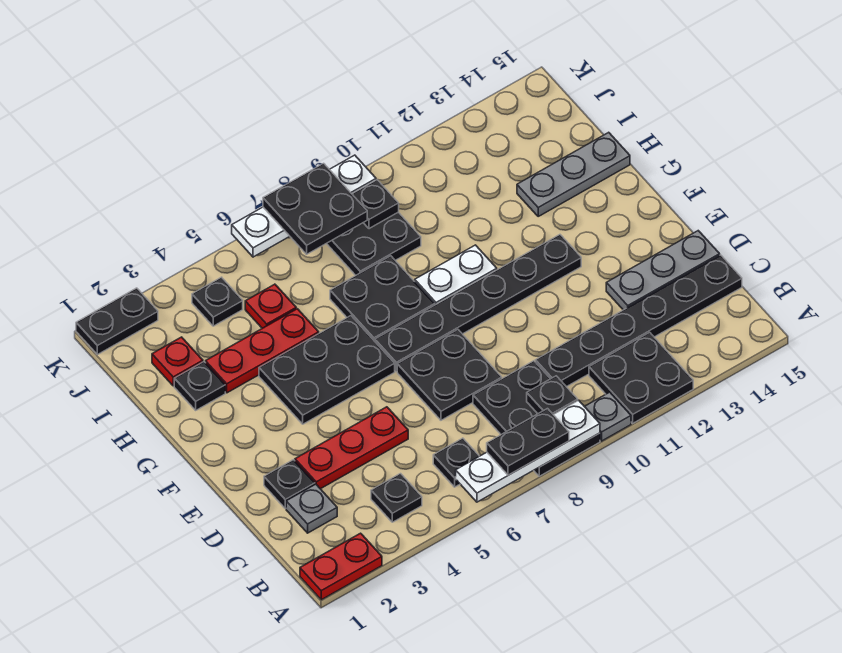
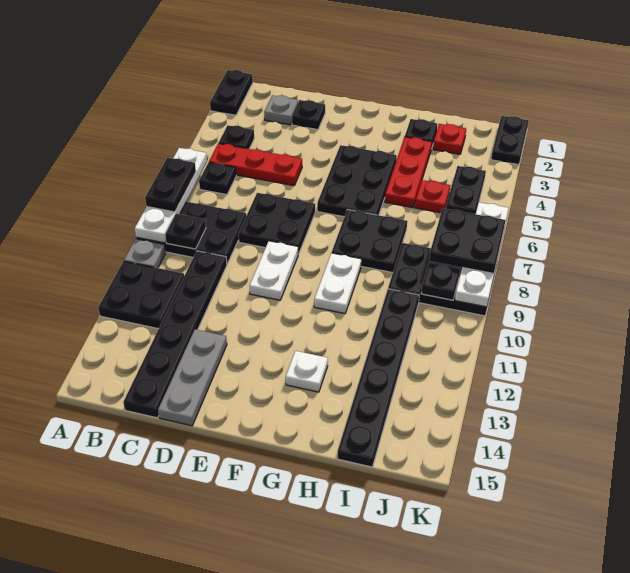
red plate A1:A2 level 1 -> black plate A1:A2 level 1
red plate D3:D5 level 1 -> red plate B5:D5 level 1
none -> white plate E9:E10 level 1
black plate F7:F12 level 1 -> black plate I10:I15 level 1
none -> white plate G13 level 1
grey plate H13:H15 level 1 -> none
black plate J4 level 1 -> black plate J4:J5 level 1

